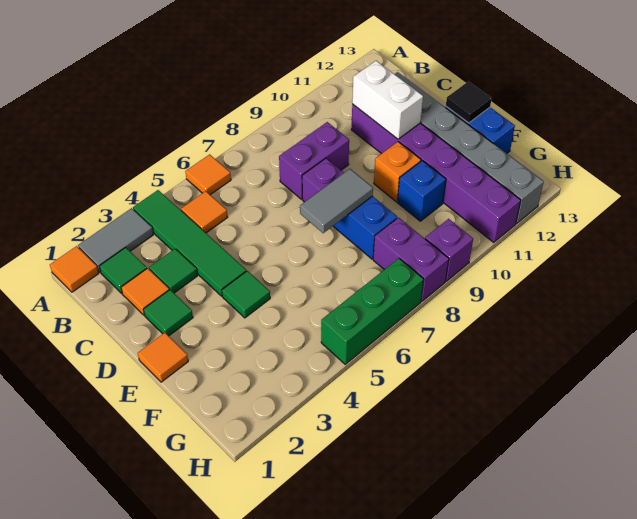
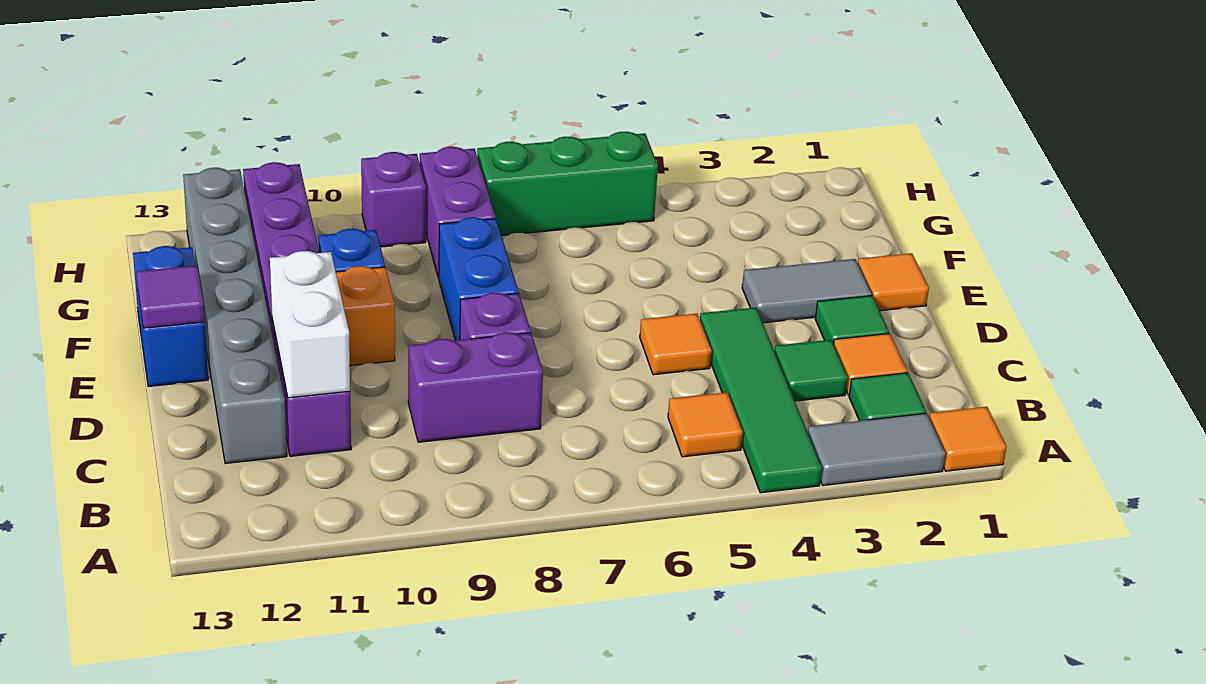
orange tile A6 level 1 -> orange tile D5 level 1
green tile E4 level 1 -> none
grey tile E7:E8 level 2 -> grey tile E2:E3 level 1
black tile E13 level 2 -> purple tile E13 level 2

